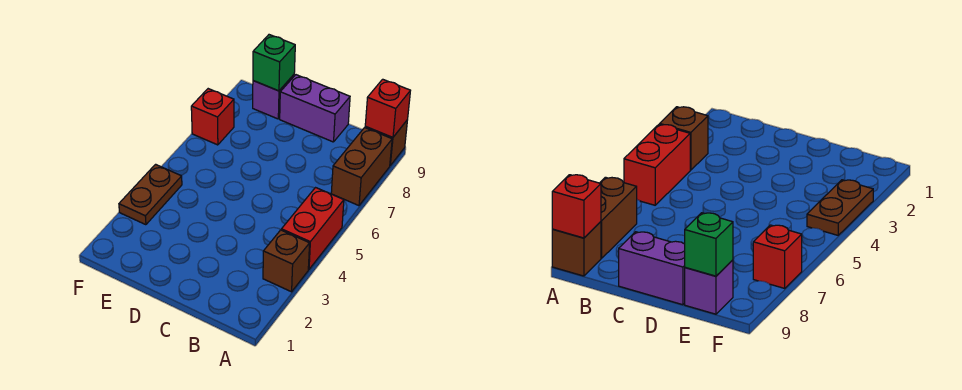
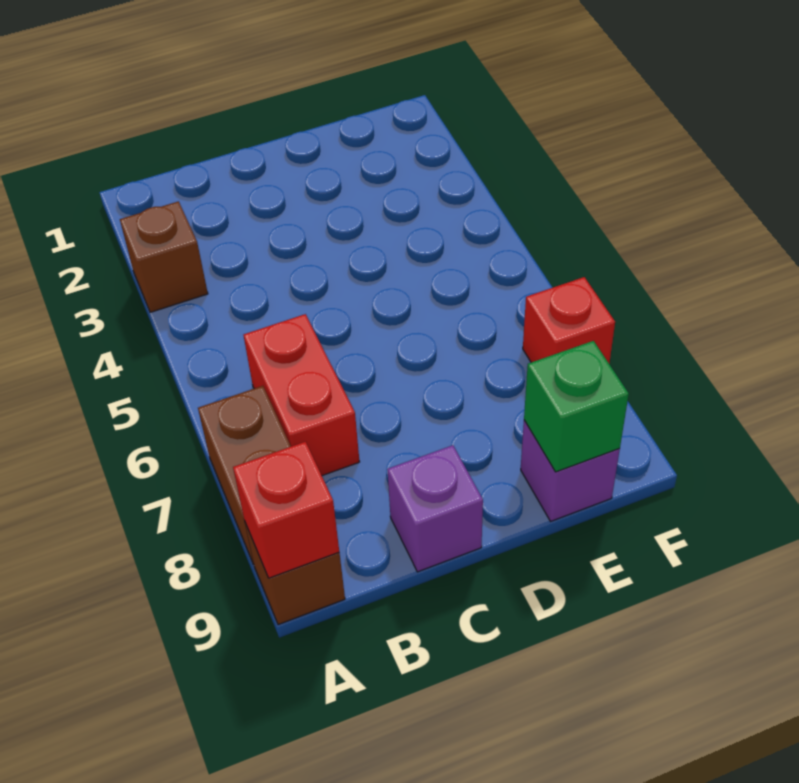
red brick A4:A5 level 1 -> red brick B6:B7 level 1
purple brick C9:D9 level 1 -> purple brick C9 level 1
brown plate F3:F4 level 1 -> none

